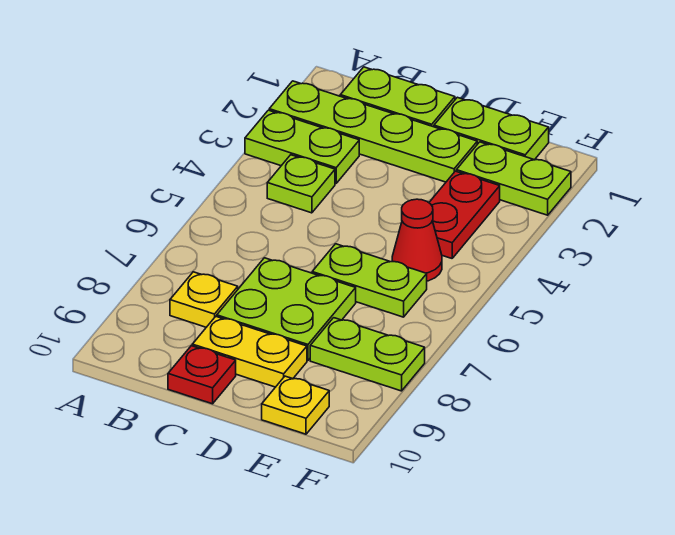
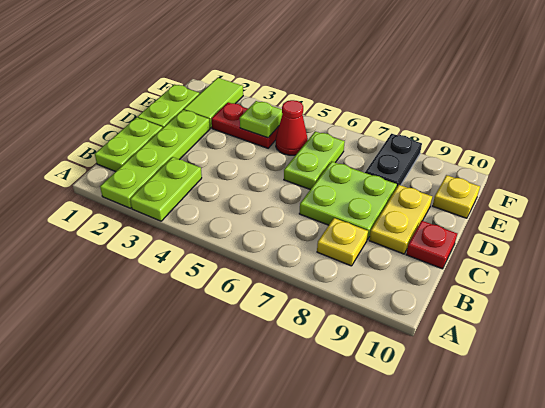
lime plate B4 level 1 -> lime plate E4 level 2
lime plate E2:F2 level 1 -> lime tile E2:F2 level 1
lime plate E8:F8 level 1 -> black plate E8:F8 level 1

